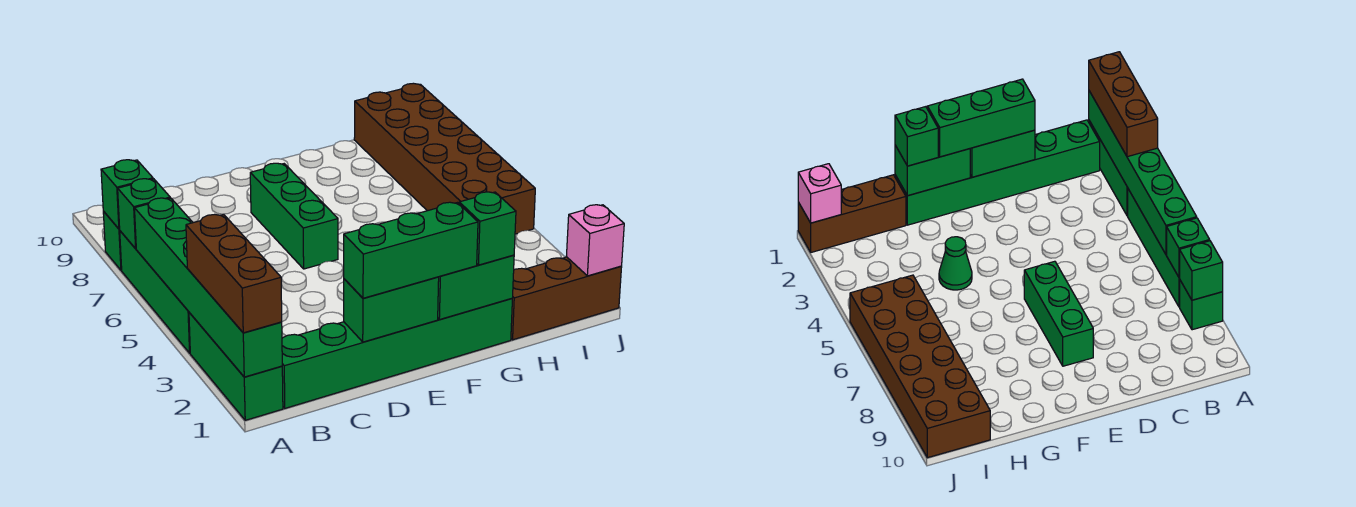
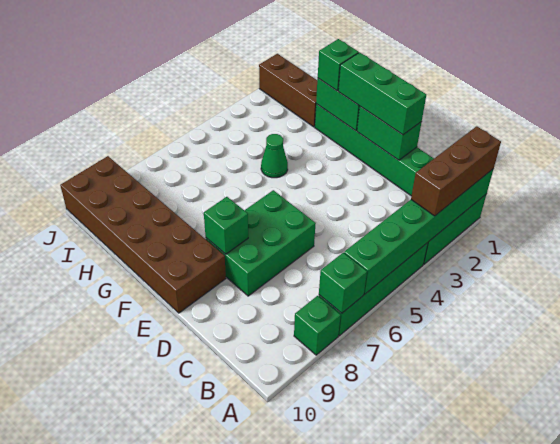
green brick A8 level 2 -> green brick E8 level 2
green brick E6:E8 level 1 -> green brick D6:E8 level 1
brown brick I5:J10 level 1 -> brown brick E9:J10 level 1
pink brick J1 level 2 -> none

